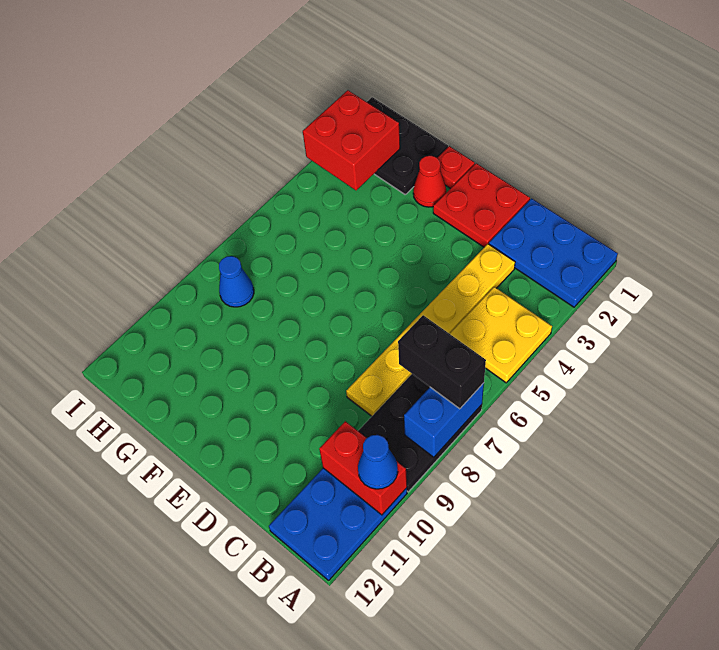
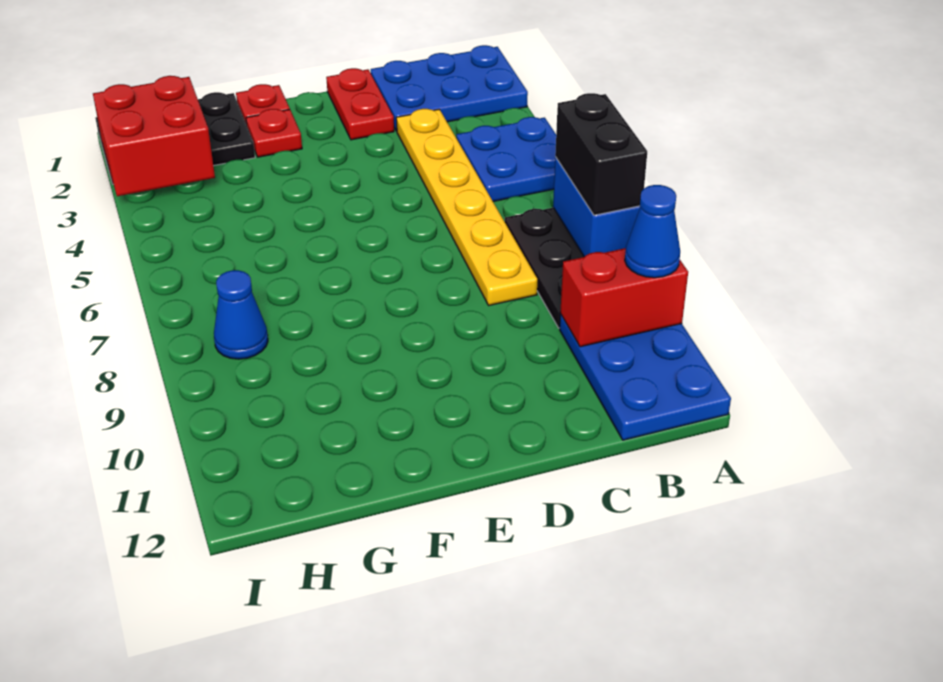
yellow plate A4:B5 level 1 -> blue plate A4:B5 level 1
black brick A7:B7 level 3 -> black brick A7:A8 level 3
red plate D1:E2 level 1 -> red plate D1:D2 level 1
red cone F2 level 1 -> red plate F2 level 1

